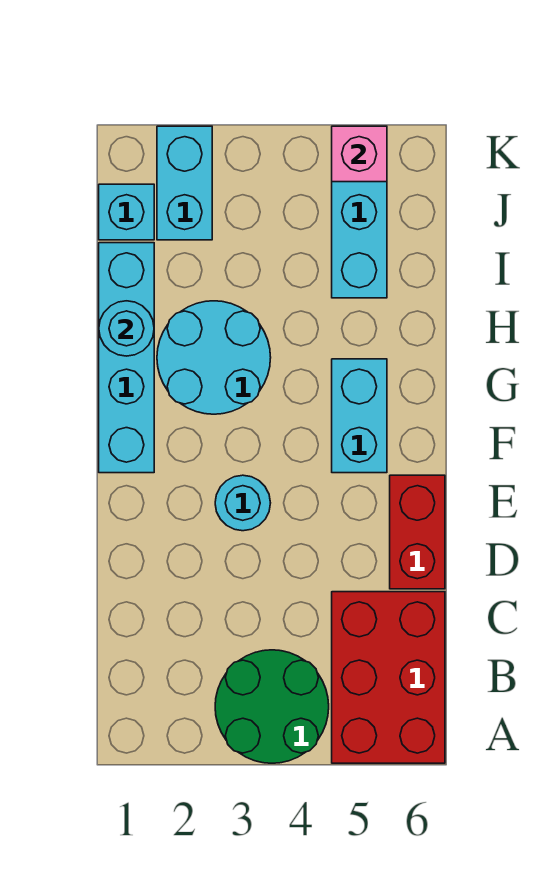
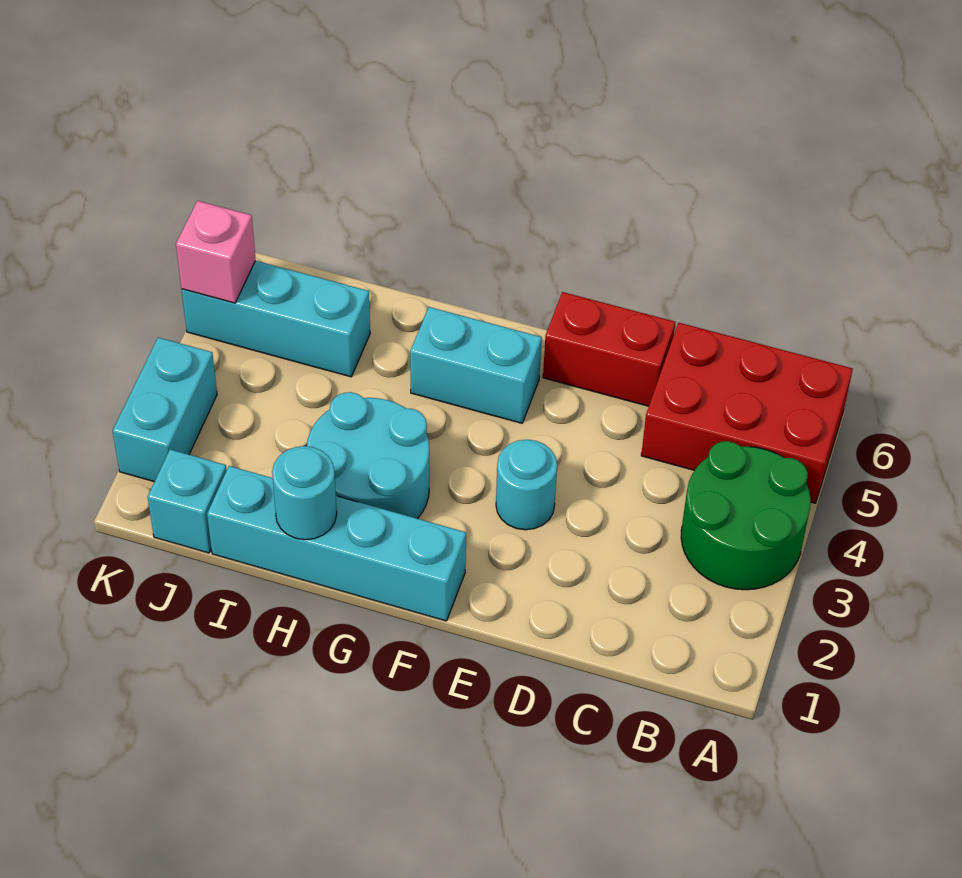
cyan brick J2:K2 level 1 -> cyan brick K2:K3 level 1

